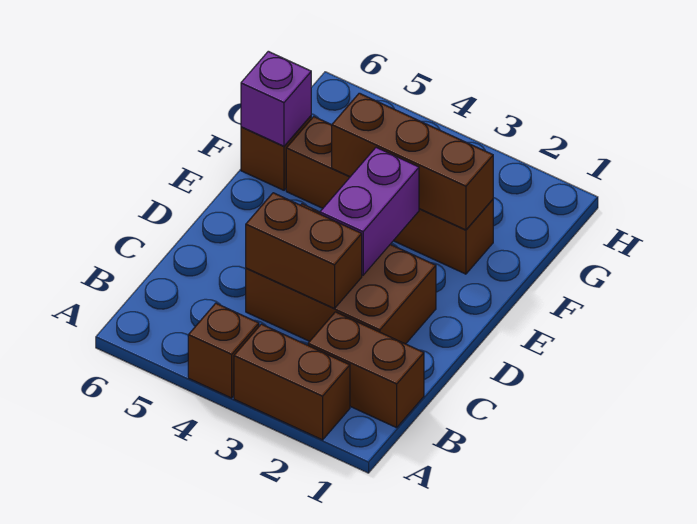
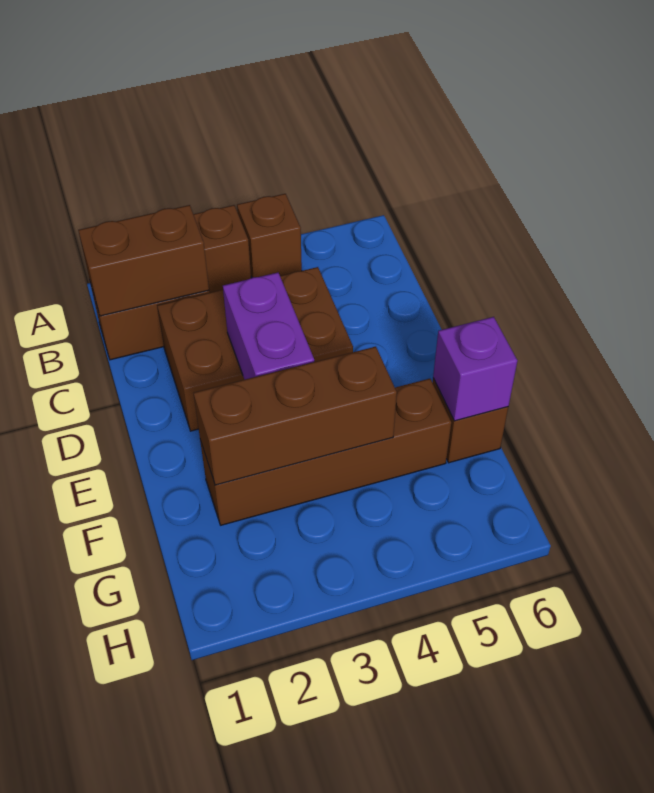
brown brick C3:C4 level 2 -> brown brick B1:B2 level 2

